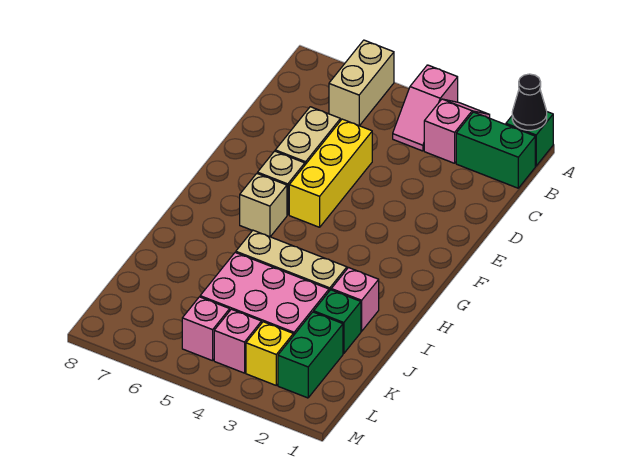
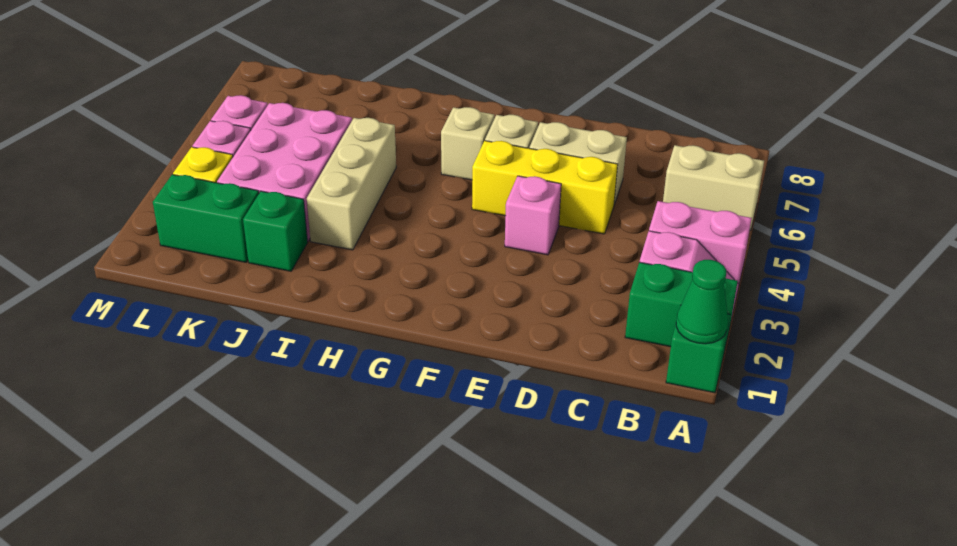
black cone A1 level 2 -> green cone A1 level 2
pink slope A4:B4 level 1 top A -> pink brick A4:B4 level 1
green brick B1:B2 level 1 -> green brick A2:B2 level 1
pink brick I2 level 1 -> pink brick E4 level 1

